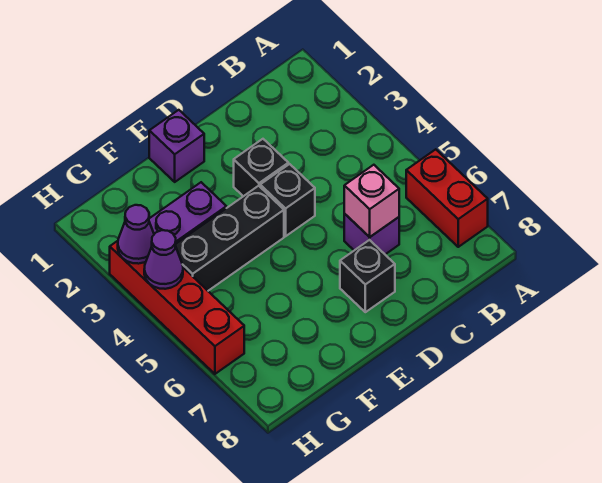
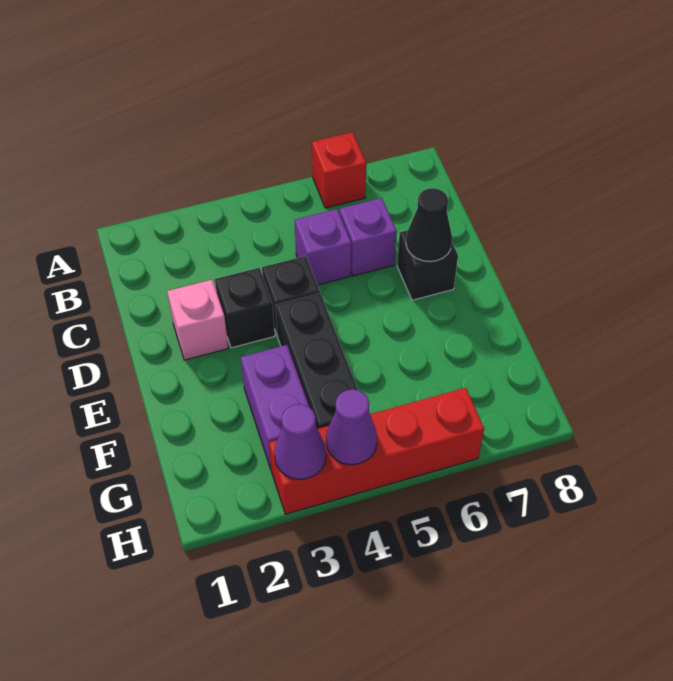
red brick A6:A7 level 1 -> red brick A6 level 1
pink brick C6 level 2 -> pink brick D2 level 1
none -> black cone D7 level 2
purple brick E1 level 1 -> purple brick C5 level 1

